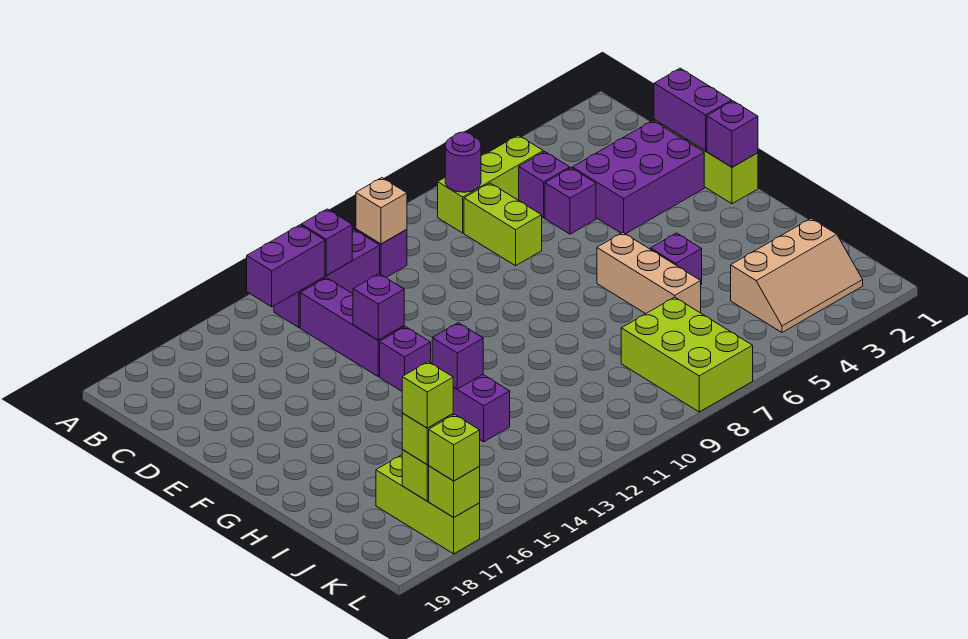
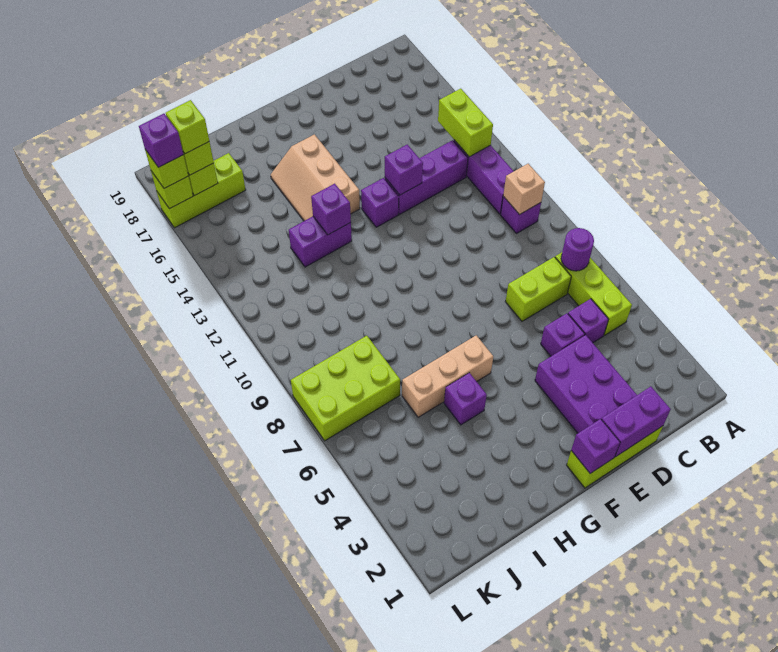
purple brick B12 level 2 -> purple brick L17 level 4
purple brick B13:B14 level 2 -> lime brick B13:B14 level 2
tan slope J2:K4 level 1 top J -> tan slope G14:H16 level 1 top G

